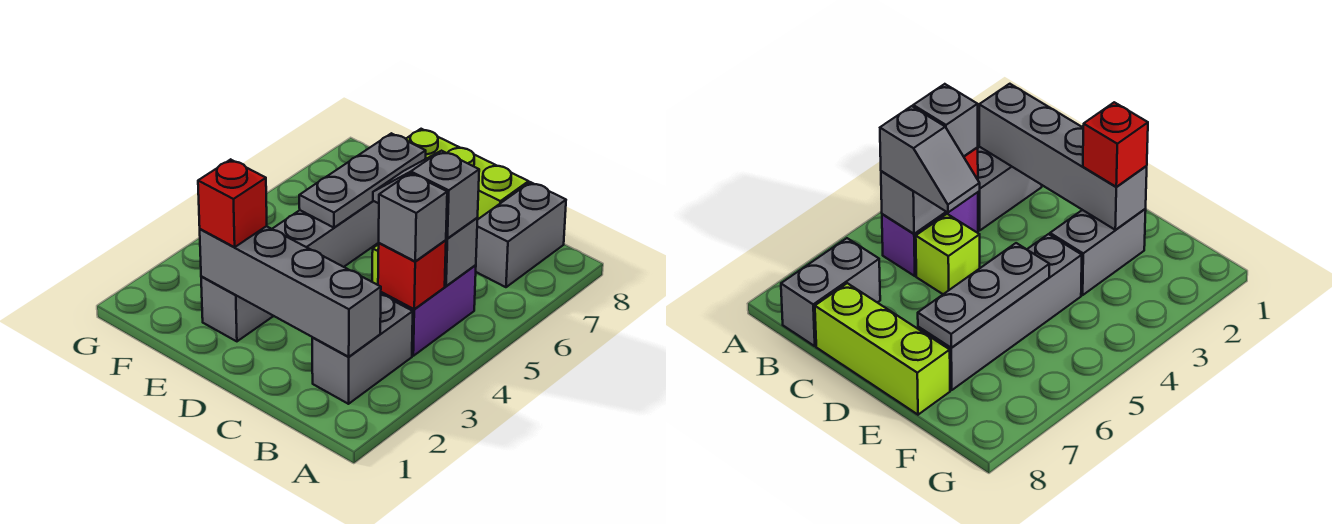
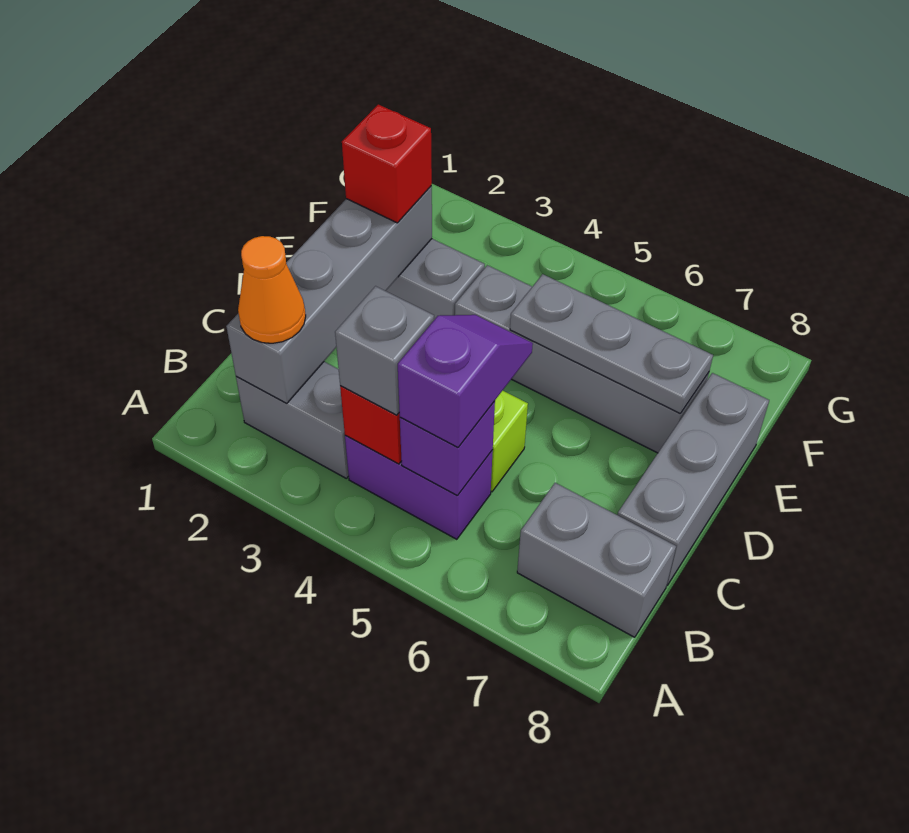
none -> orange cone B2 level 3
grey brick B5 level 2 -> purple brick B5 level 2
grey slope B5:C5 level 3 top B -> purple slope B5:C5 level 3 top B
lime brick C8:E8 level 1 -> grey brick C8:E8 level 1

